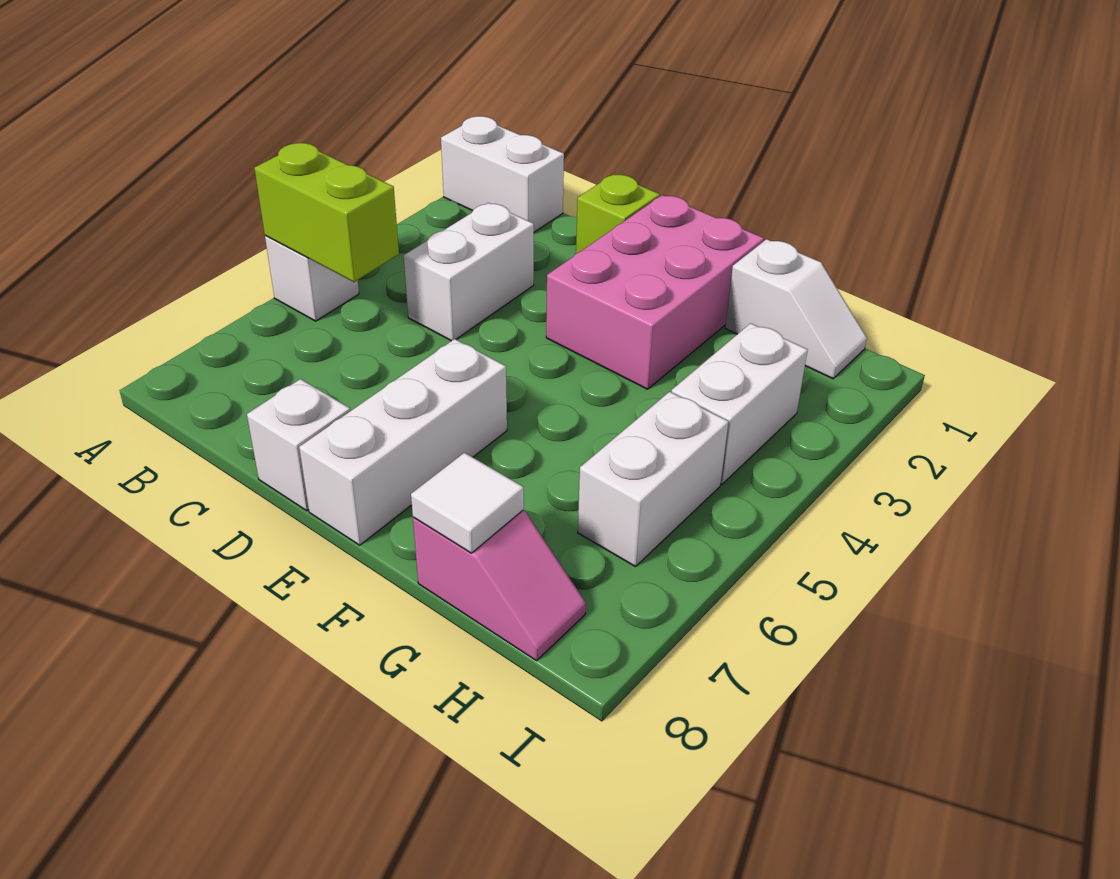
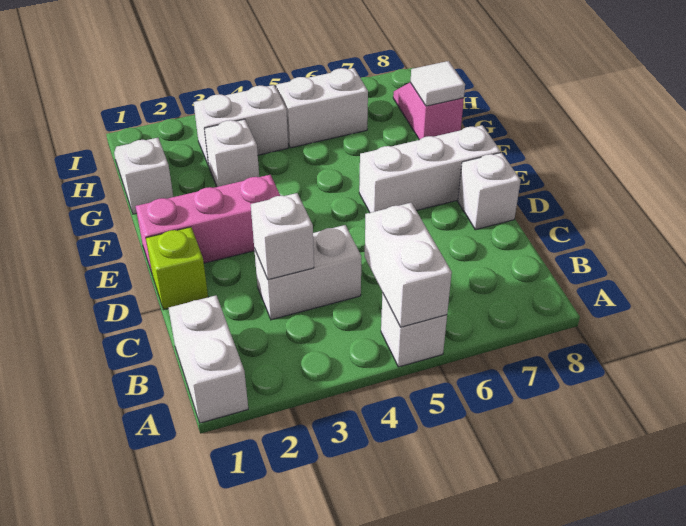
lime brick A5:B5 level 2 -> white brick A5:B5 level 2
none -> white brick C3 level 2
pink brick E1:F3 level 1 -> pink brick E1:E3 level 1
none -> white brick G3 level 1

